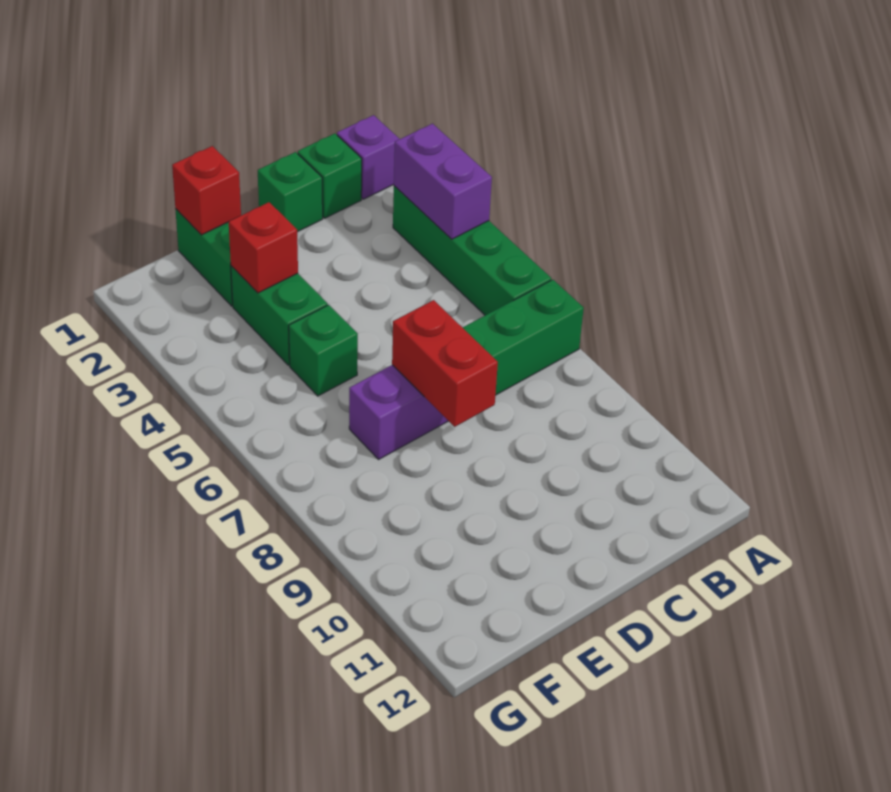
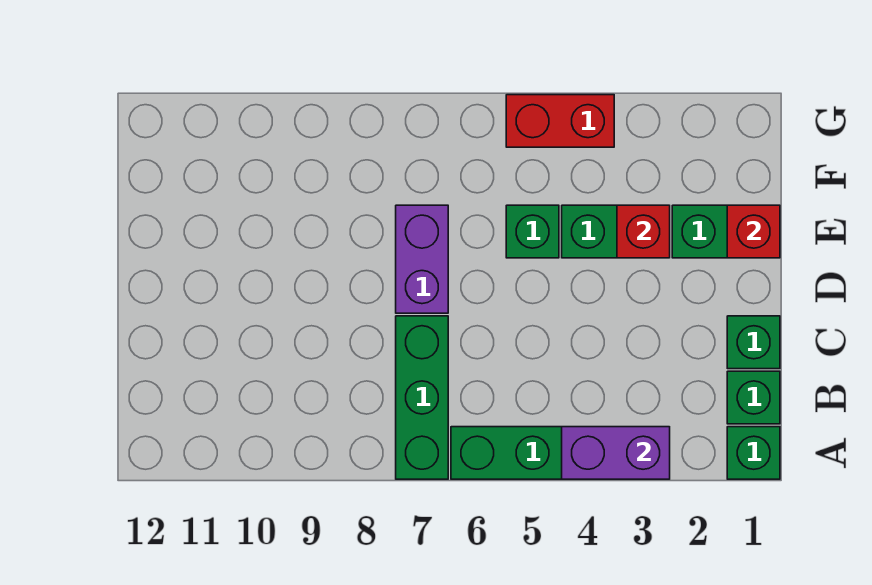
purple brick A1 level 1 -> green brick A1 level 1
red brick D7:D8 level 2 -> red brick G4:G5 level 1

